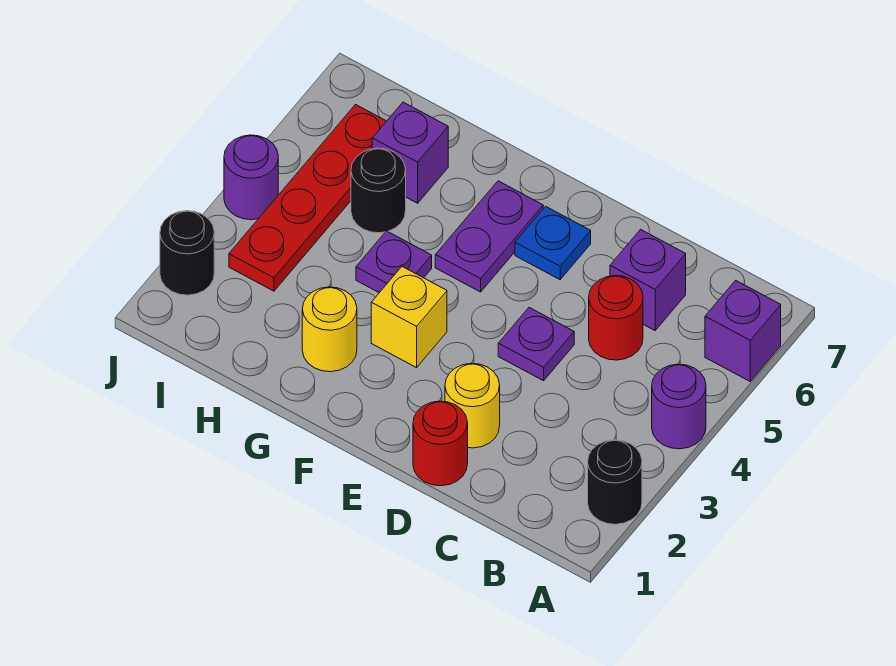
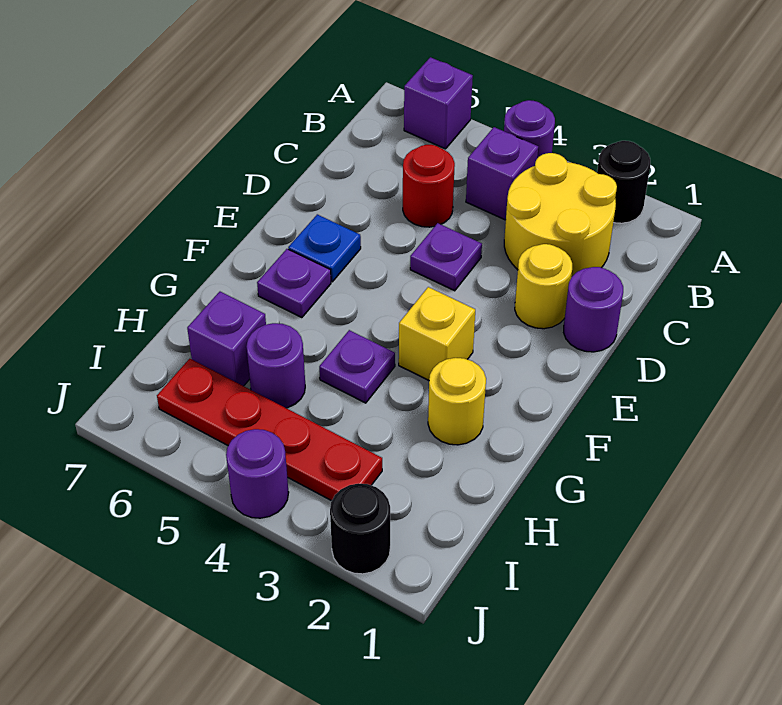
none -> yellow round brick B2:C3 level 1
purple brick C6 level 1 -> purple brick B4 level 1
red round brick D1 level 1 -> purple round brick D1 level 1
purple plate F5:F6 level 1 -> purple plate F6 level 1
black round brick H5 level 1 -> purple round brick H5 level 1

